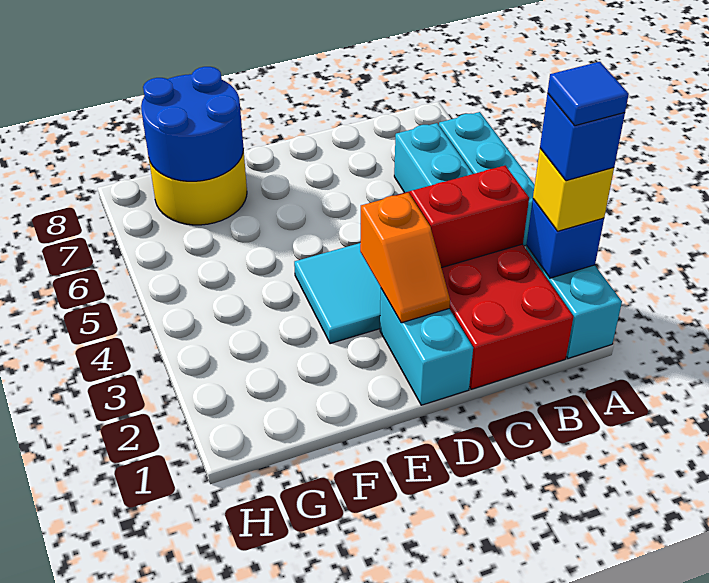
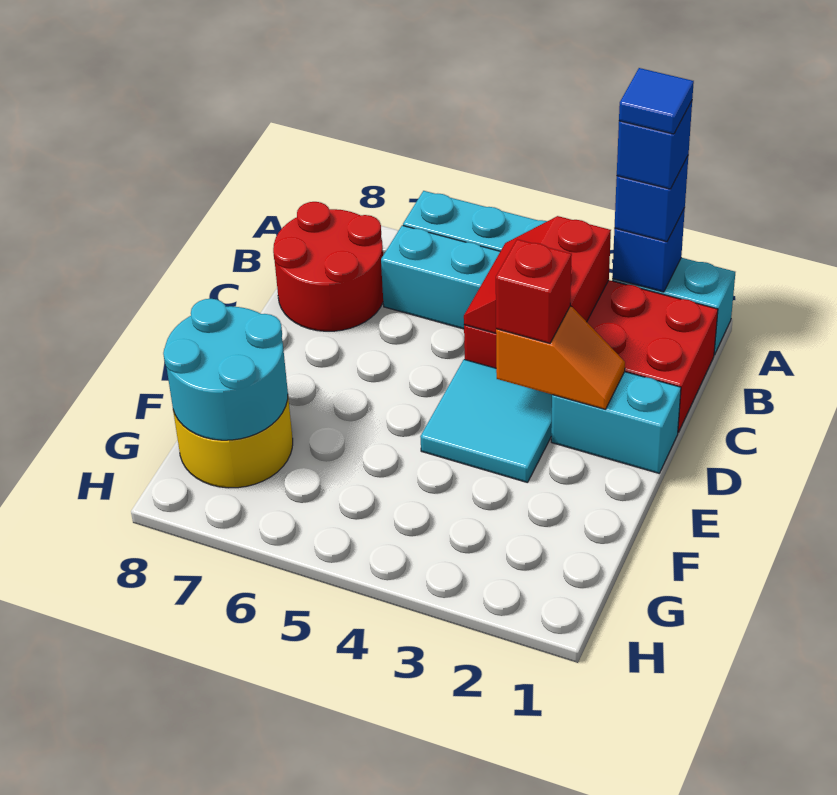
yellow brick A2 level 3 -> blue brick A2 level 3
none -> red round brick B7:C8 level 1
none -> red brick D3 level 3
blue round brick F7:G8 level 2 -> cyan round brick F7:G8 level 2

